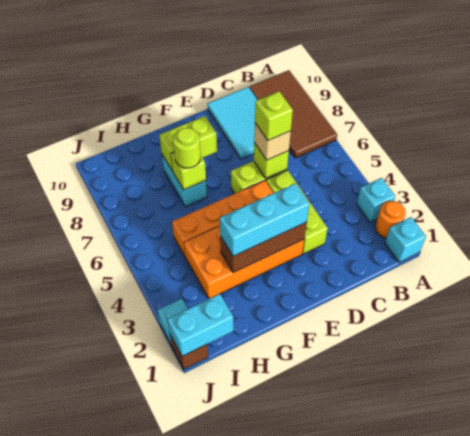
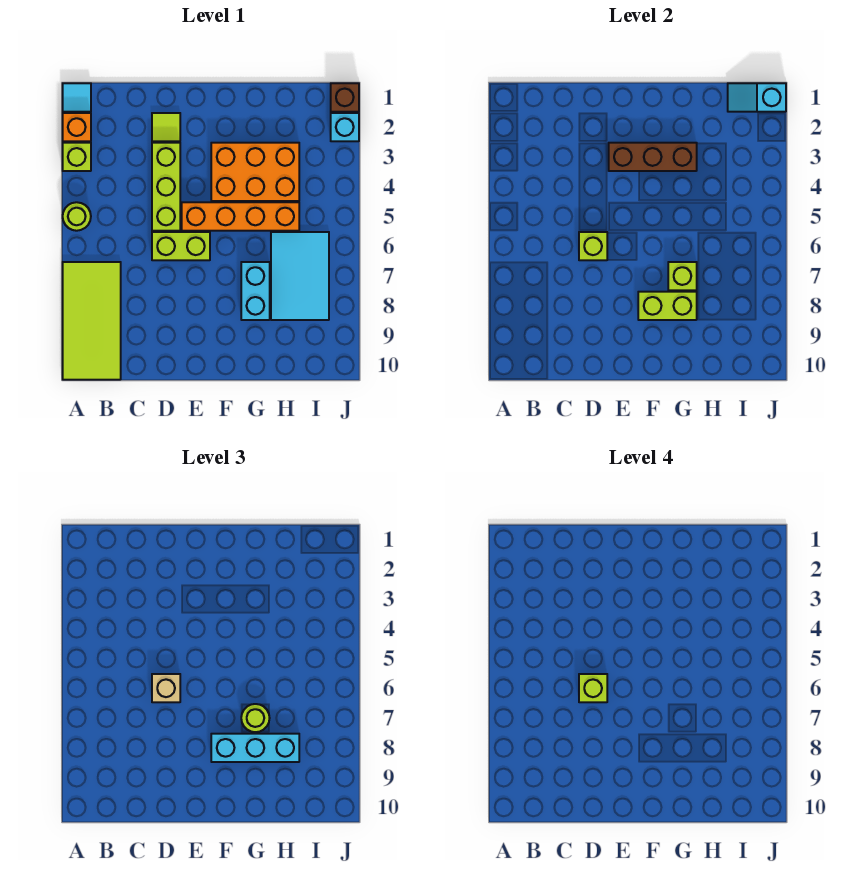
cyan brick A1 level 1 -> cyan tile A1 level 1
orange round brick A2 level 1 -> orange brick A2 level 1
cyan brick A3 level 1 -> lime brick A3 level 1
none -> lime round brick A5 level 1
brown tile A7:B10 level 1 -> lime tile A7:B10 level 1
cyan tile C8:D10 level 1 -> cyan tile H6:I8 level 1
none -> lime tile D2 level 1
orange brick E3:H4 level 1 -> orange brick F3:H4 level 1
cyan brick E3:G3 level 3 -> cyan brick F8:H8 level 3
cyan brick I1:J1 level 2 -> cyan slope I1:J1 level 2 top J

